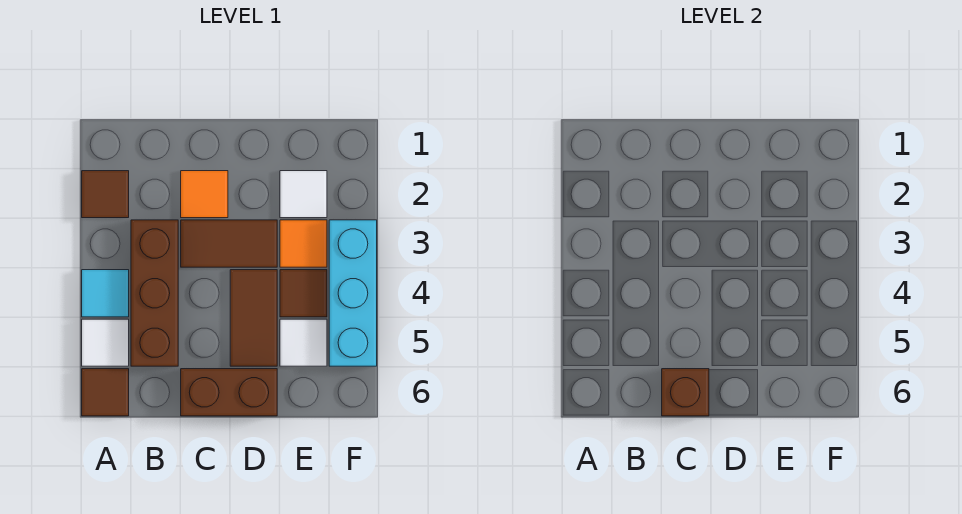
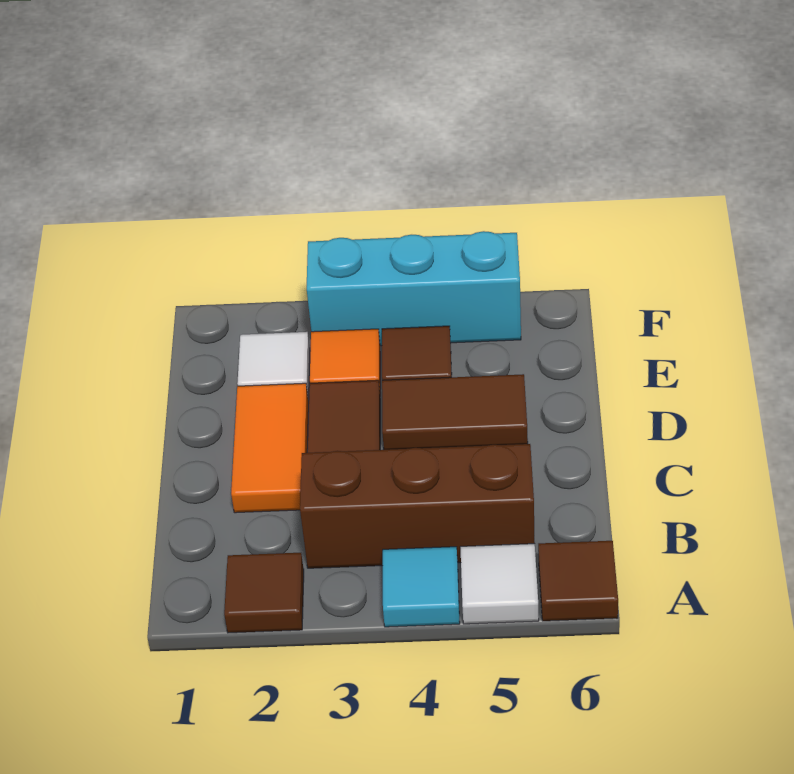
orange tile C2 level 1 -> orange tile C2:D2 level 1
brown brick C6:D6 level 1 -> none
brown brick C6 level 2 -> none
white tile E5 level 1 -> none

